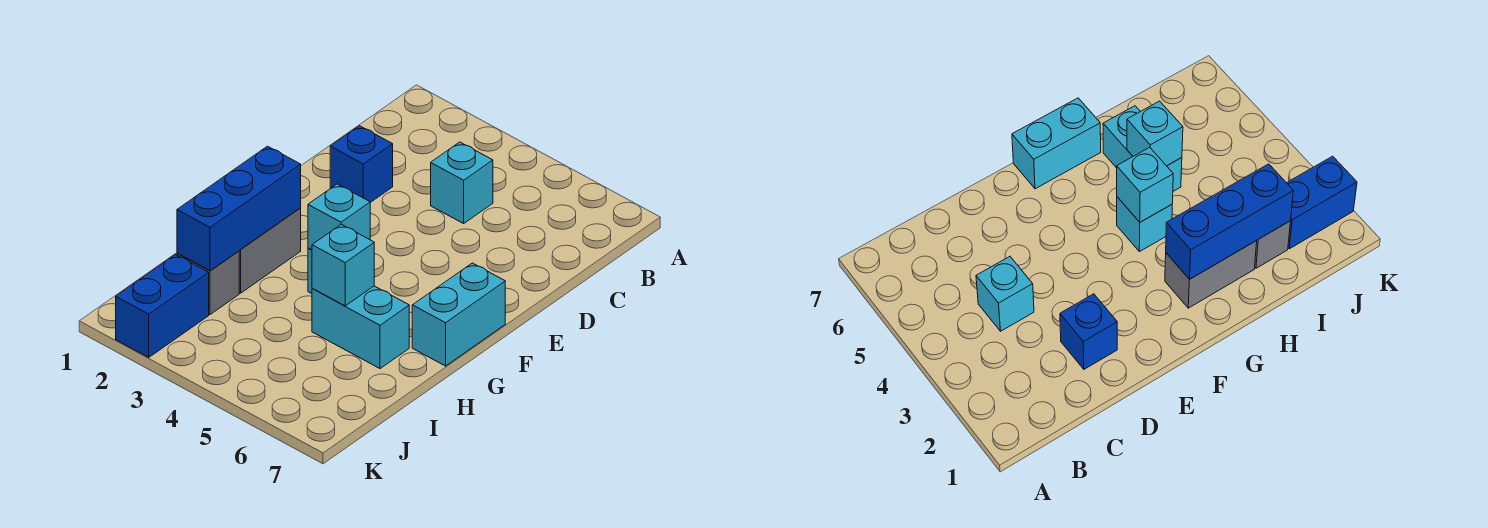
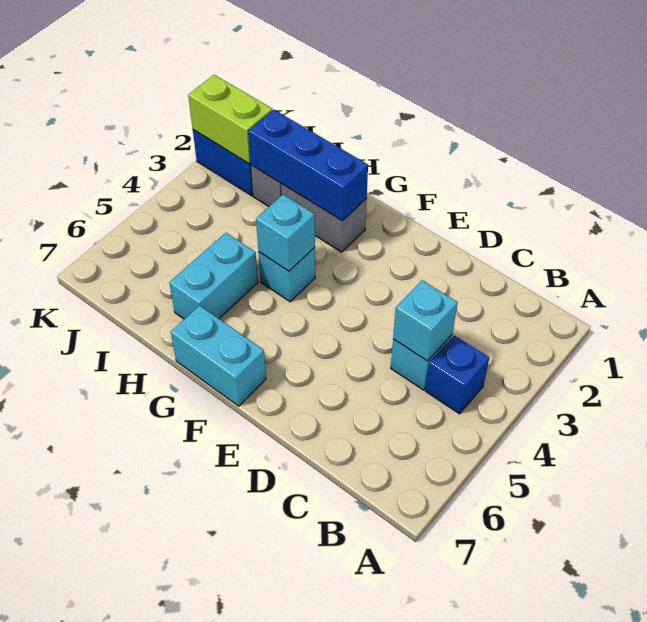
blue brick D2 level 1 -> blue brick B4 level 1
cyan brick H5 level 2 -> cyan brick C4 level 2
none -> lime brick J2:K2 level 2

